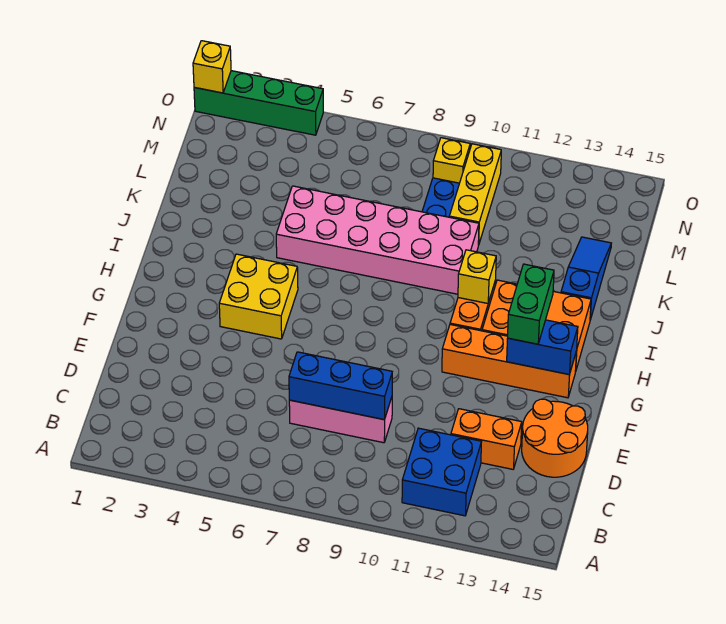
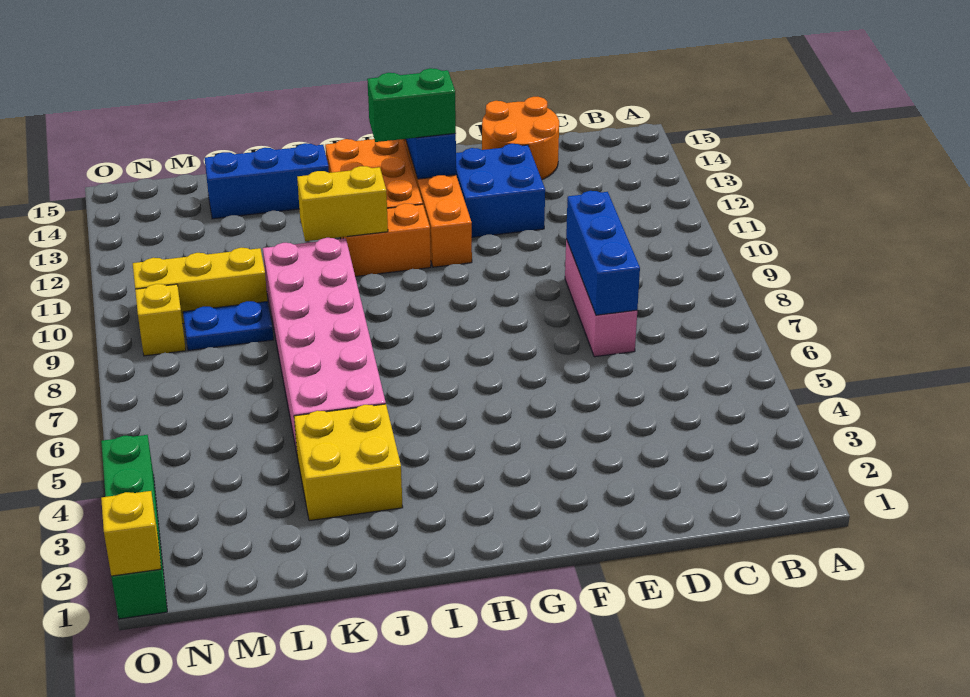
blue brick B11:C12 level 1 -> blue brick E12:F13 level 1
orange brick D12:D13 level 1 -> none
yellow brick G4:H5 level 1 -> yellow brick J3:K4 level 1
yellow brick I11 level 2 -> yellow brick I11:J11 level 2
blue slope J14:L14 level 1 top J -> blue brick J14:L14 level 1

